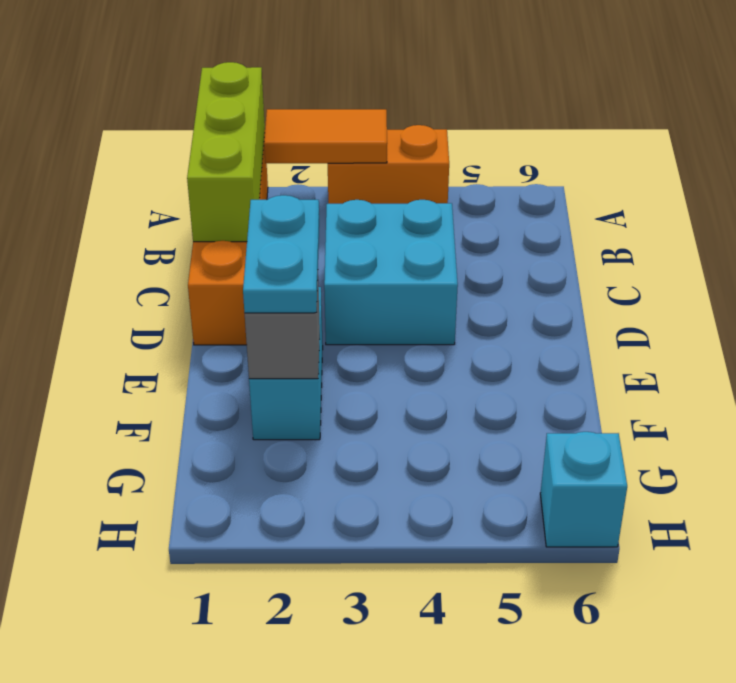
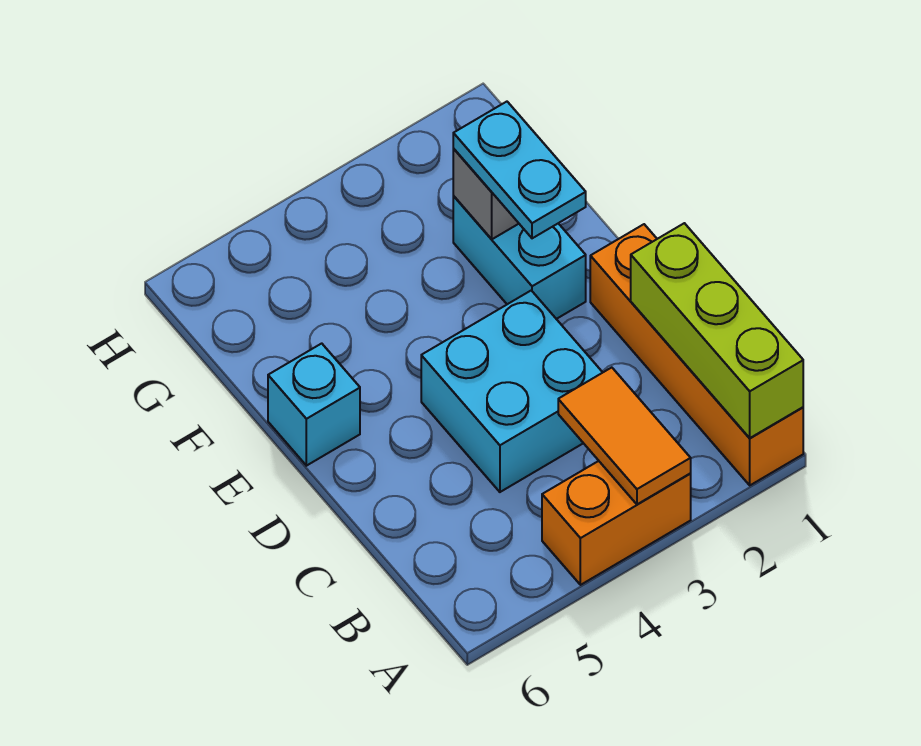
orange tile A2:A3 level 2 -> orange tile A3:B3 level 2
cyan brick H6 level 1 -> cyan brick E6 level 1

